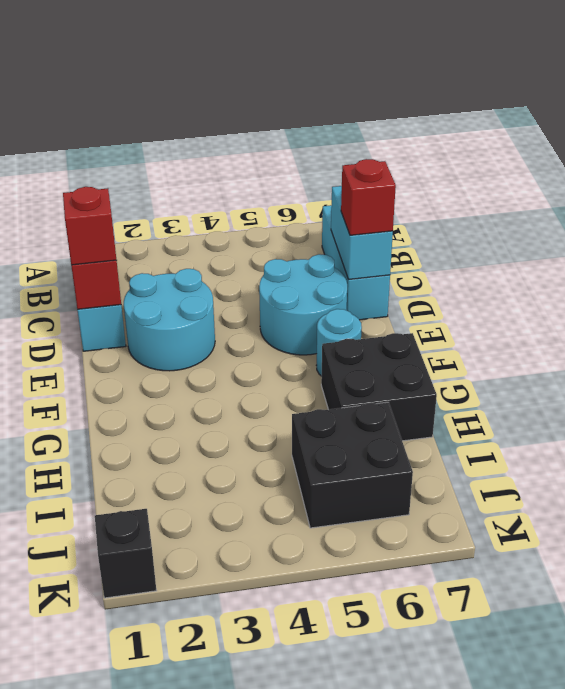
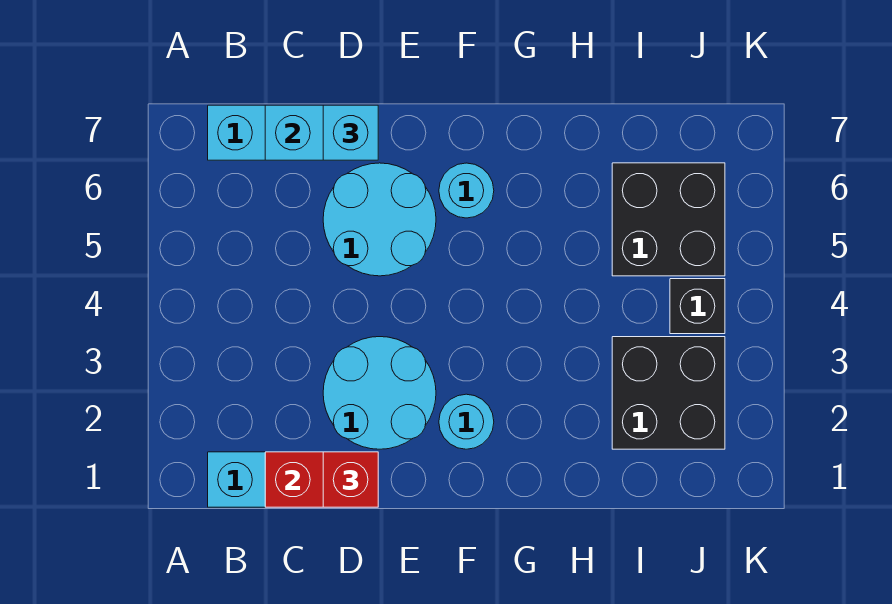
red brick D7 level 3 -> cyan brick D7 level 3
none -> cyan round brick F2 level 1
black brick G6:H7 level 1 -> black brick I2:J3 level 1
black brick K1 level 1 -> black brick J4 level 1

